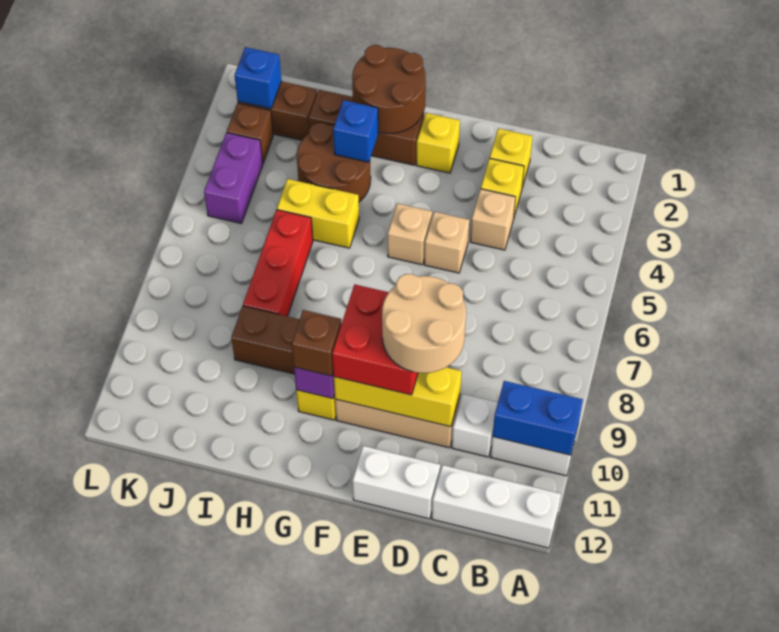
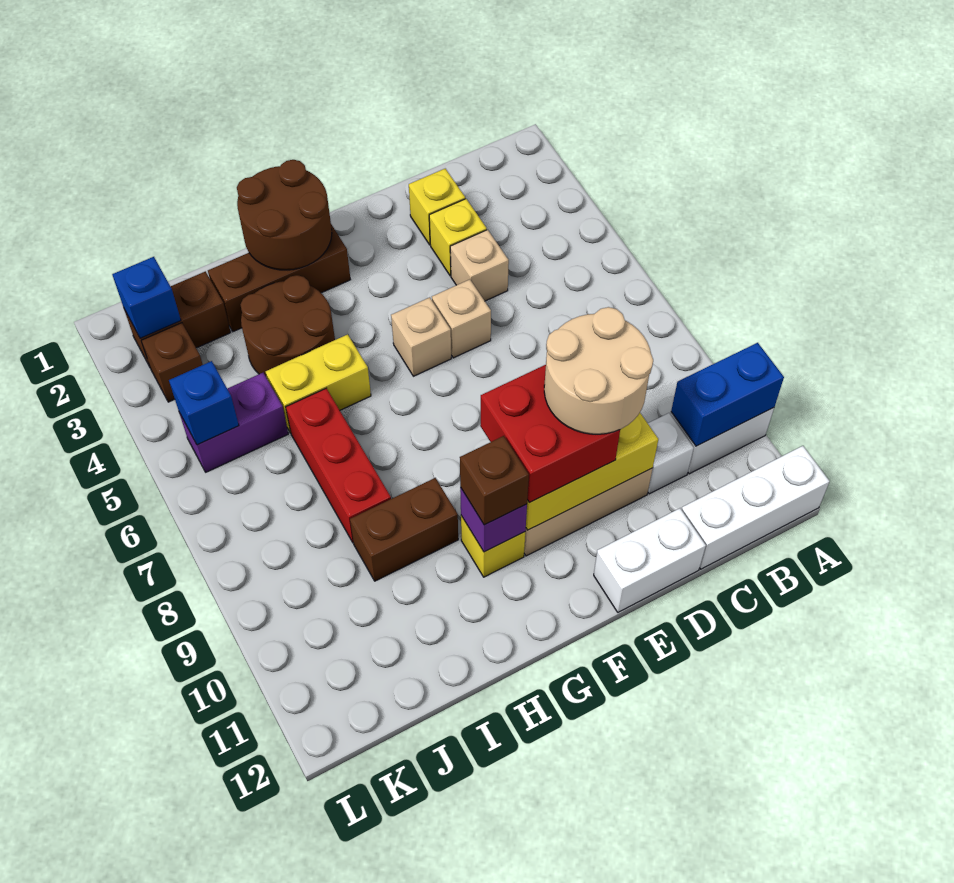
yellow brick F2 level 1 -> none
blue brick H3 level 2 -> blue brick K5 level 2
purple brick K4:K5 level 1 -> purple brick J5:K5 level 1

